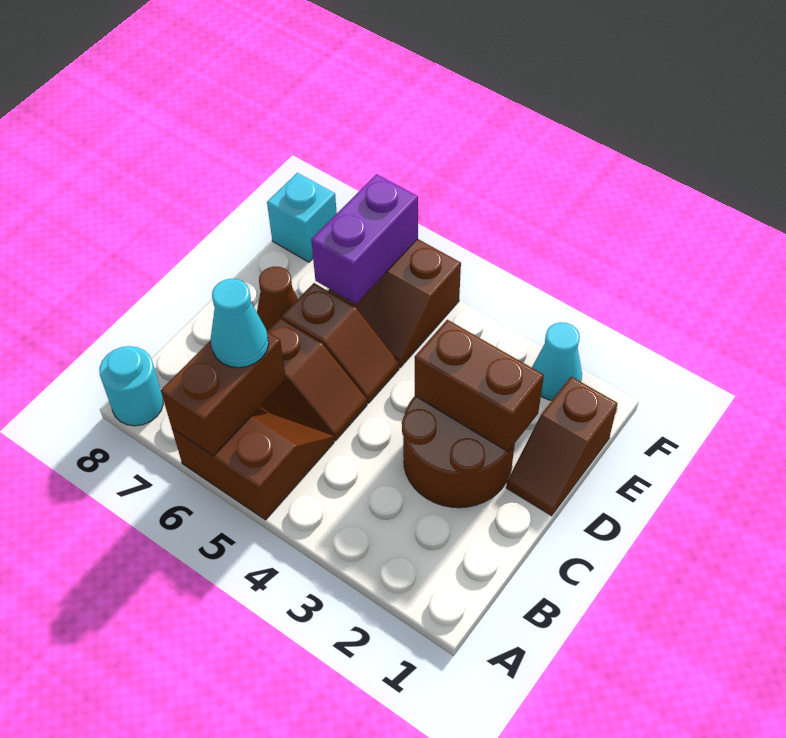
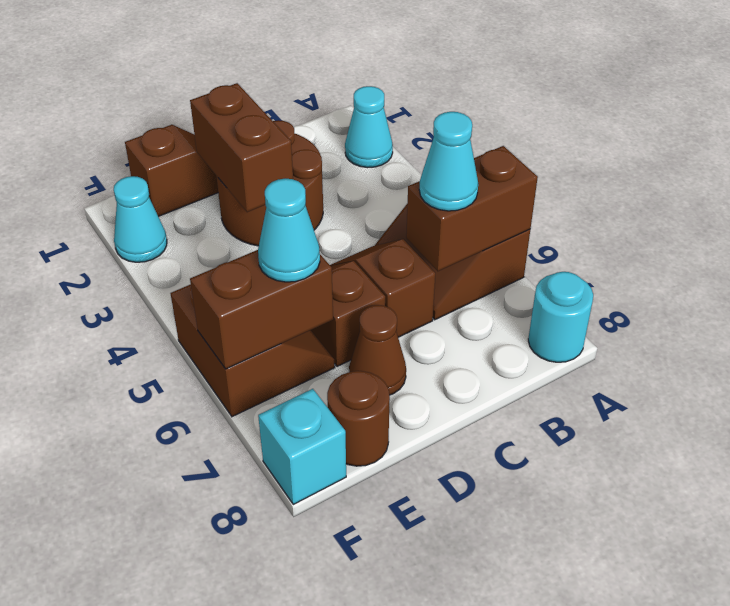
none -> cyan cone A2 level 1
purple brick E6:F6 level 2 -> brown brick E6:F6 level 2
none -> cyan cone E6 level 3
none -> brown round brick E8 level 1

